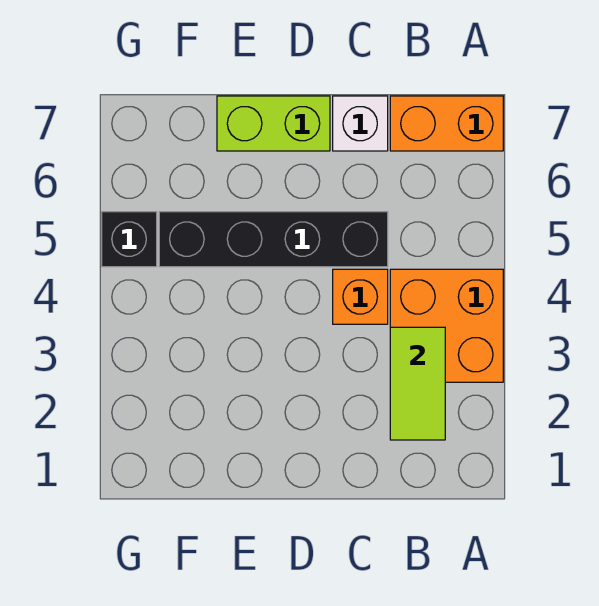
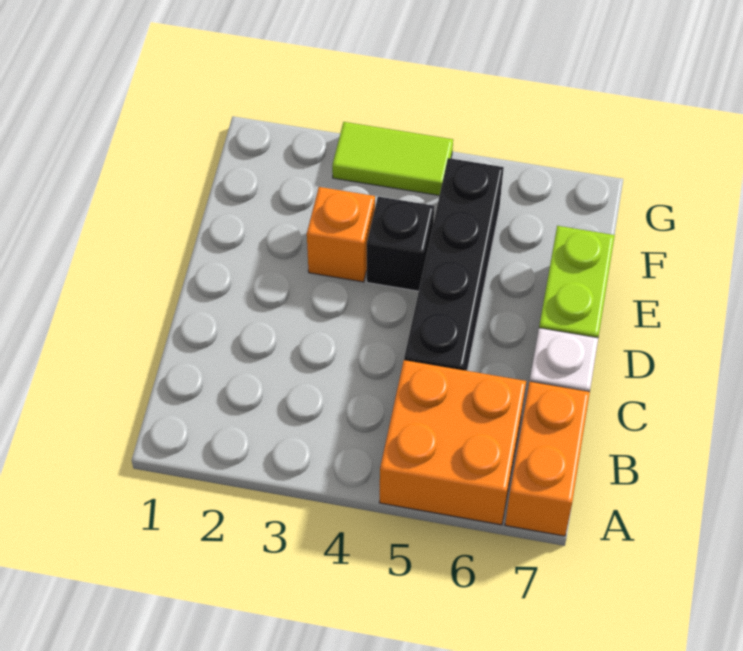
orange brick A3:B4 level 1 -> orange brick A5:B6 level 1
lime tile B2:B3 level 2 -> lime tile G3:G4 level 1
orange brick C4 level 1 -> orange brick E3 level 1
black brick G5 level 1 -> black brick E4 level 1

